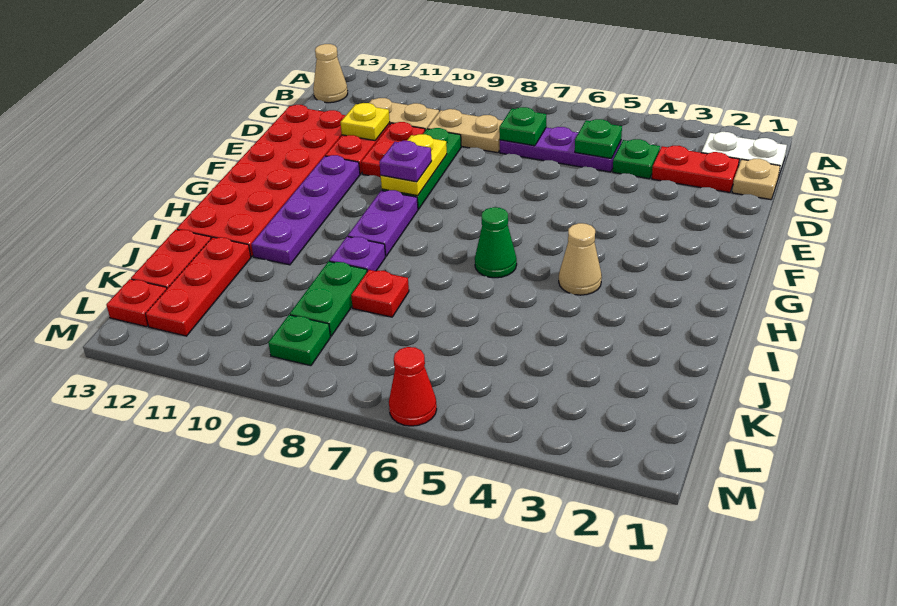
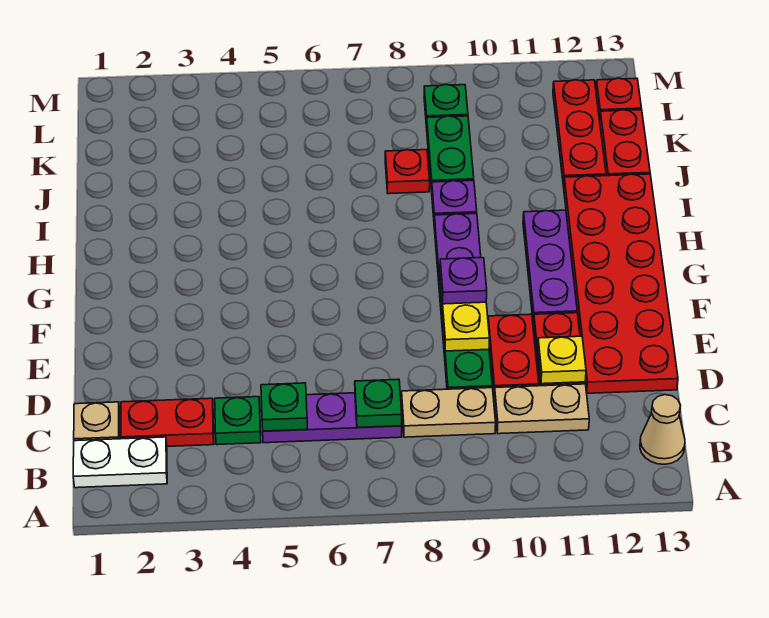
purple plate F11:I11 level 1 -> purple plate F11:H11 level 1
tan cone H4 level 1 -> none
green cone H6 level 1 -> none
red cone M6 level 1 -> none

